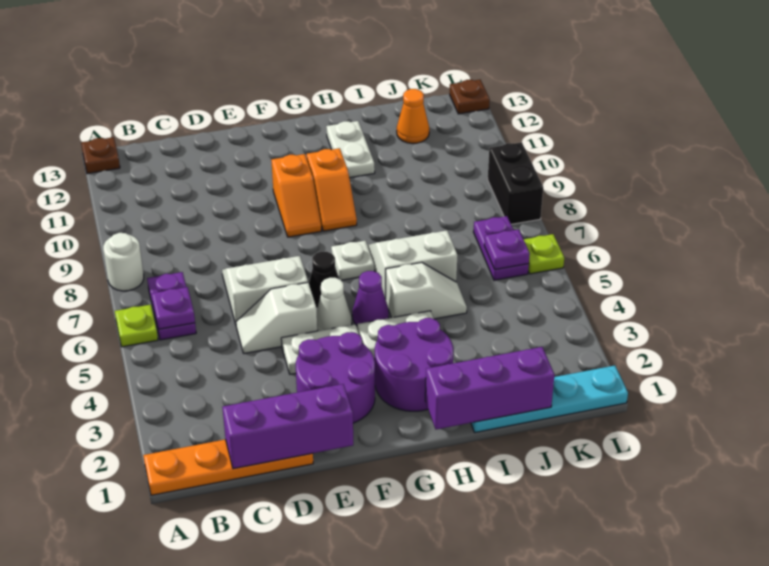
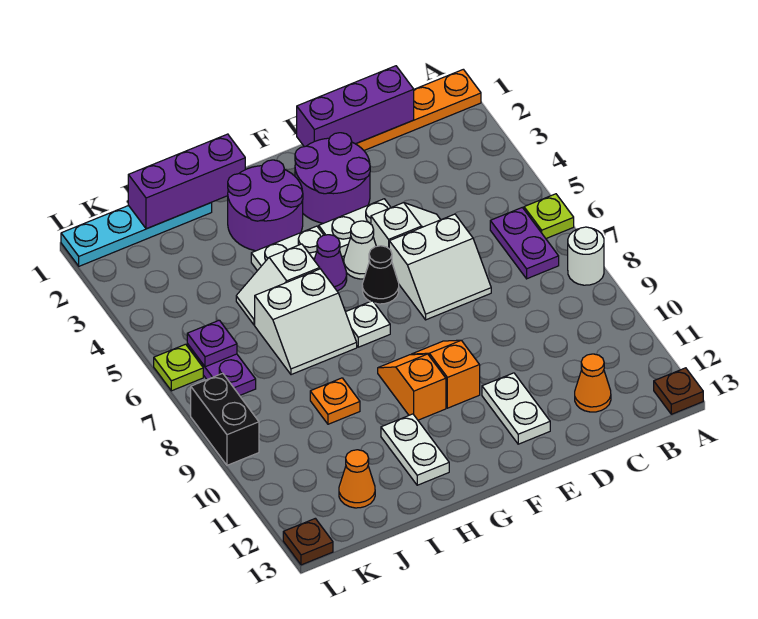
purple plate B6 level 2 -> none
none -> orange cone C12 level 1
none -> white plate E11:E12 level 1
none -> orange plate I9 level 1

